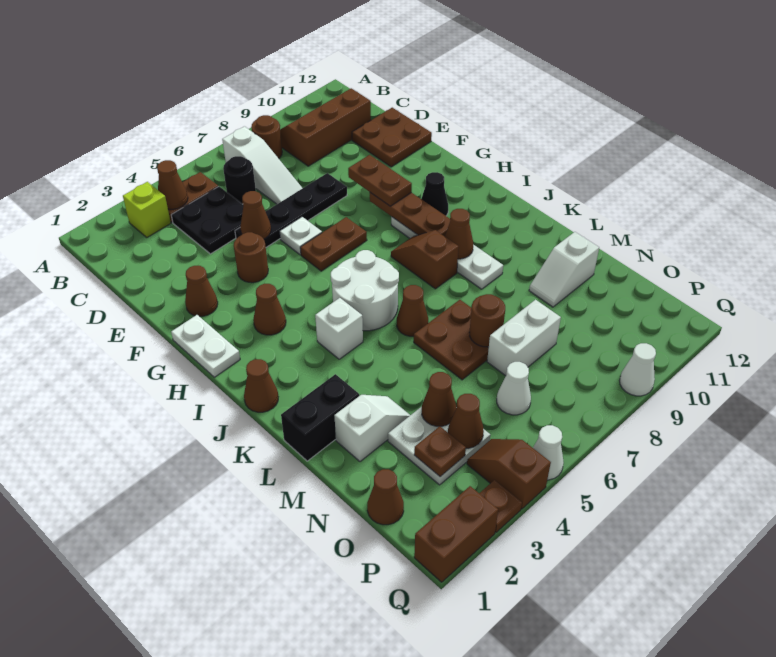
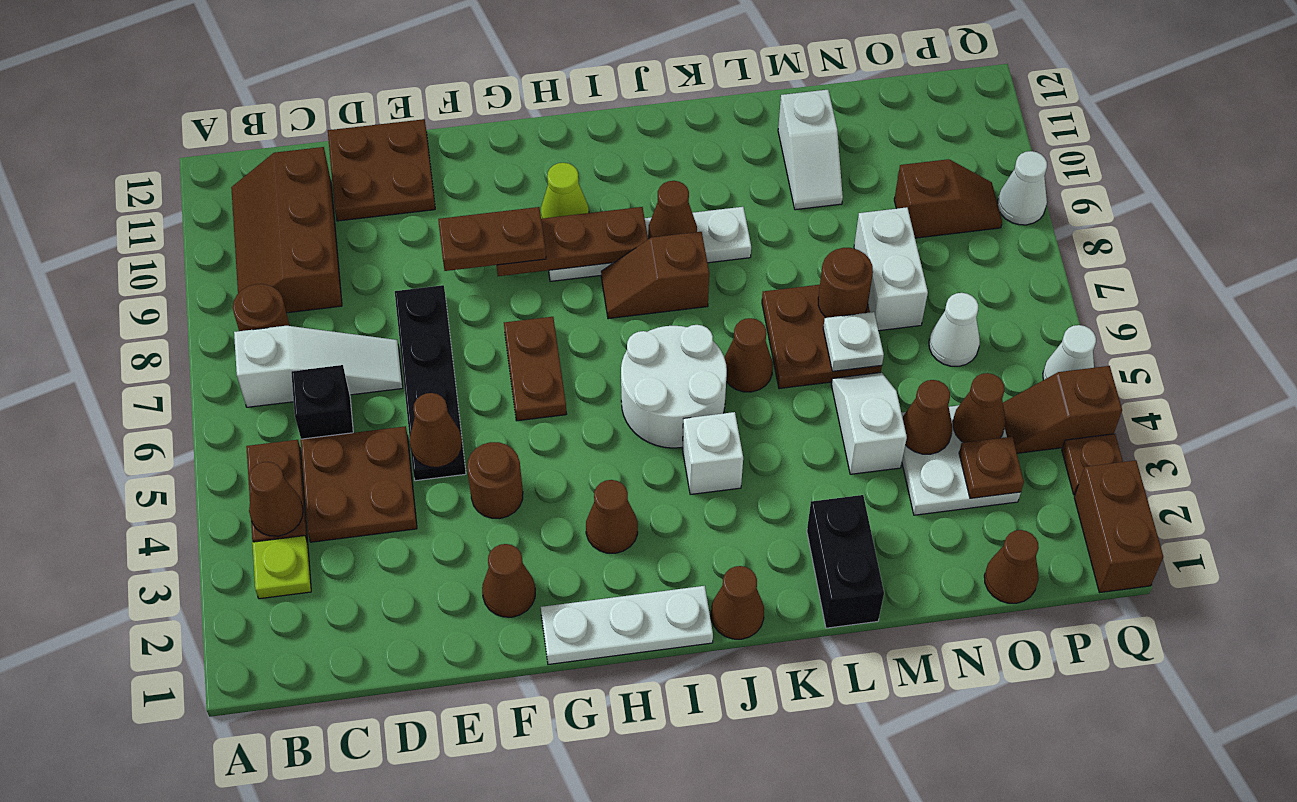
lime brick B3 level 1 -> lime plate B3 level 1
black plate C4:D5 level 1 -> brown plate C4:D5 level 1
black round brick C6 level 1 -> black brick C6 level 1
white plate F6 level 1 -> white plate M6 level 2
white plate G1:H1 level 1 -> white plate G1:I1 level 1
black cone H10 level 1 -> lime cone H10 level 1
white slope M2:M3 level 1 top 2 -> white slope M4:M5 level 1 top 4
none -> brown slope O9:P9 level 1 top O

